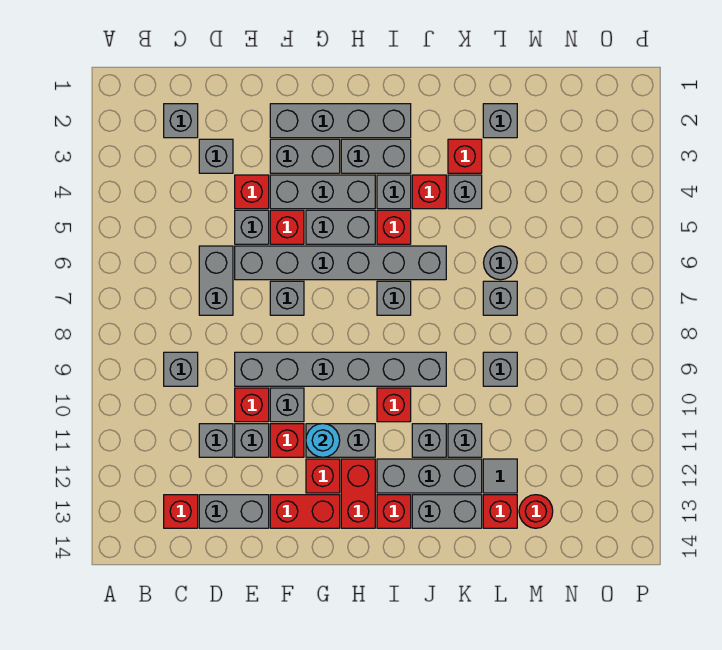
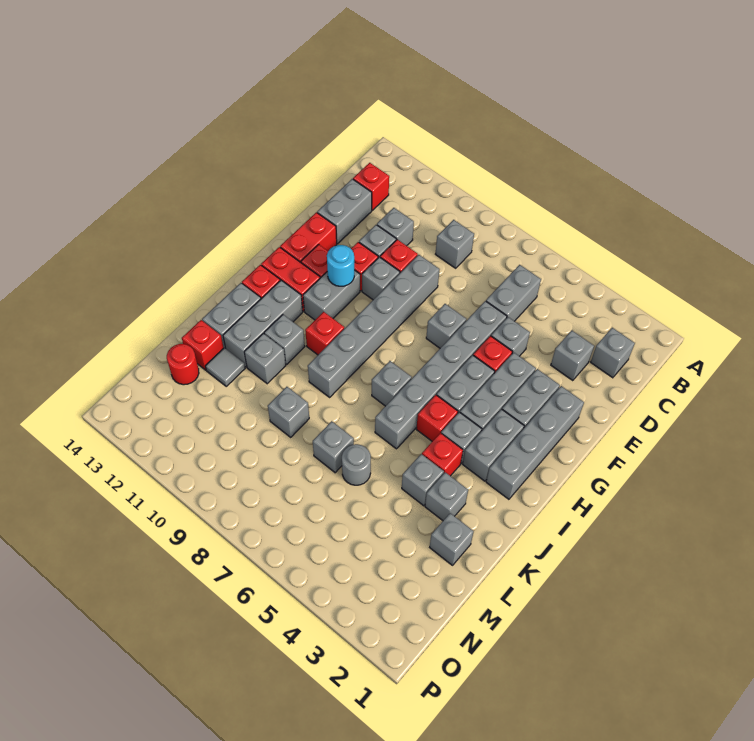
grey brick D6:D7 level 1 -> grey brick C6:D6 level 1
red brick E4 level 1 -> none
red brick K3 level 1 -> grey brick K3 level 1

